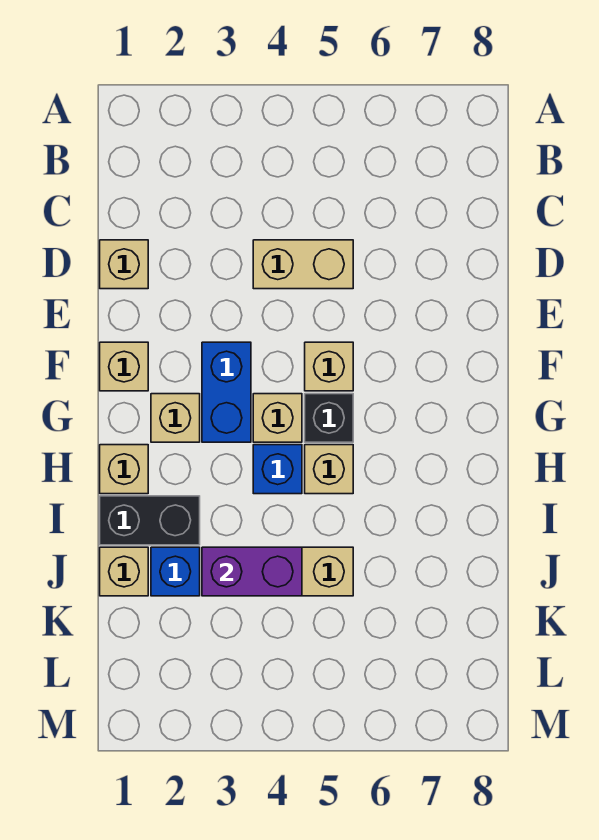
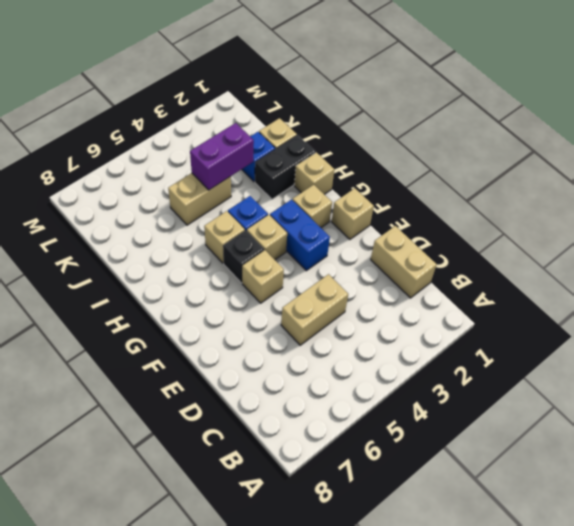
tan brick D1 level 1 -> tan brick C1:D1 level 1

